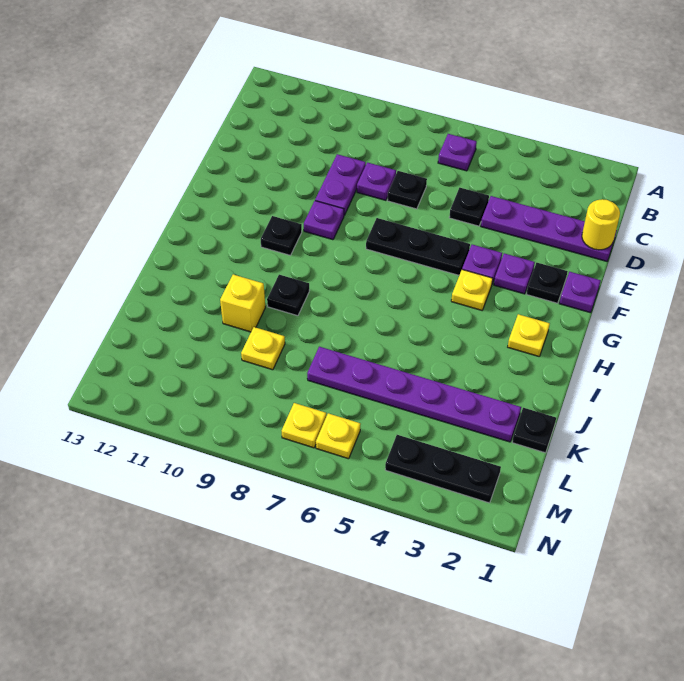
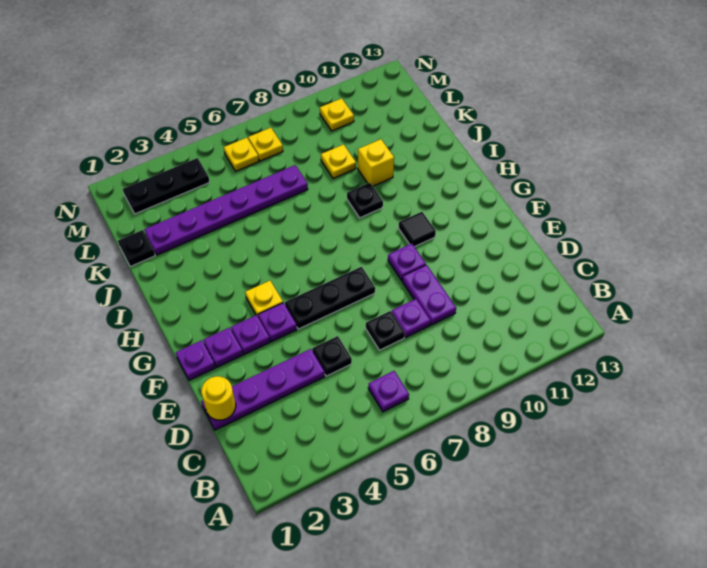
black plate F2 level 1 -> purple plate F2 level 1
black plate G10 level 1 -> black tile G10 level 1
yellow plate H2 level 1 -> yellow plate M10 level 1

